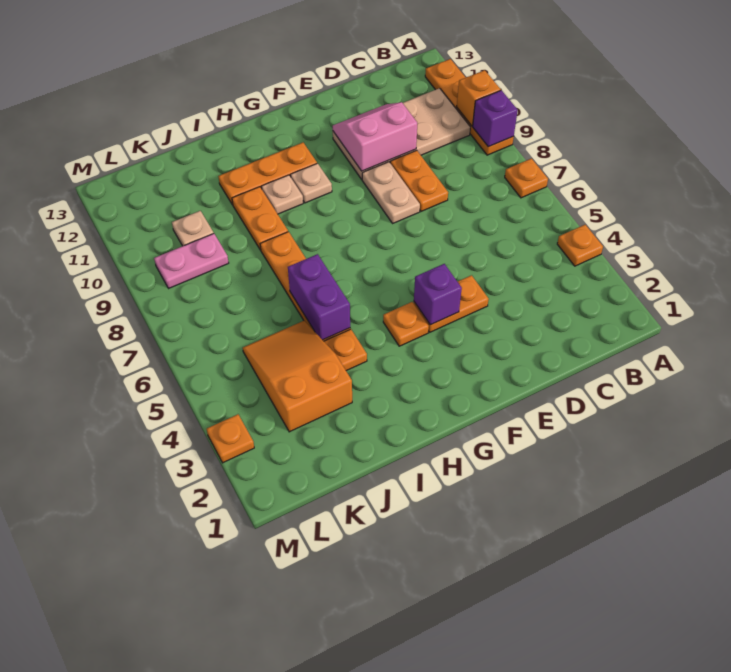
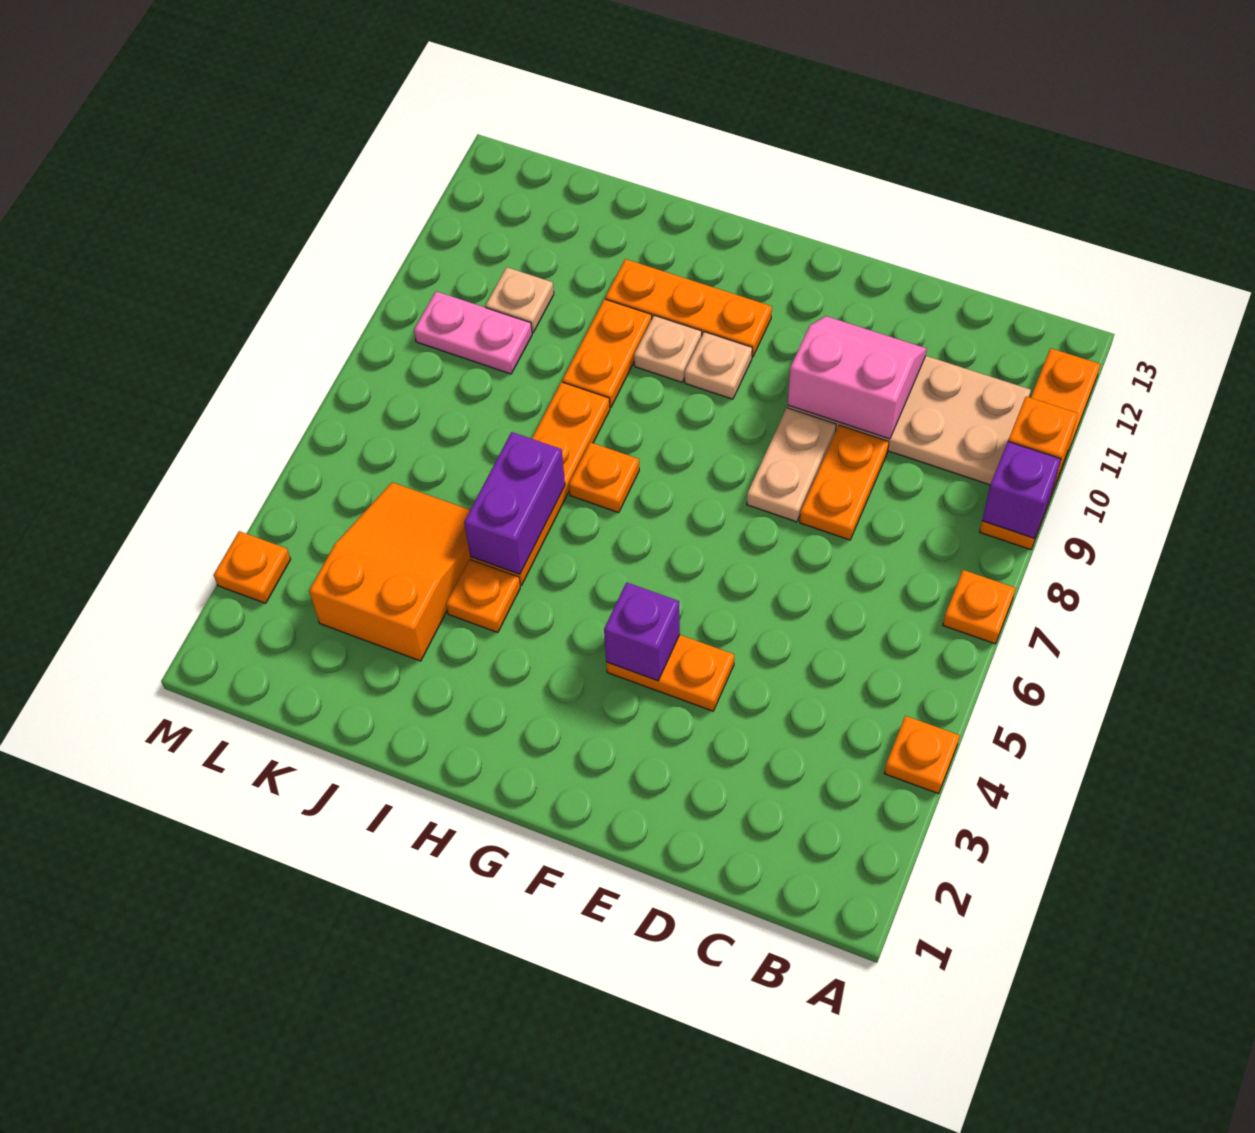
orange plate G4 level 1 -> orange plate H7 level 1

